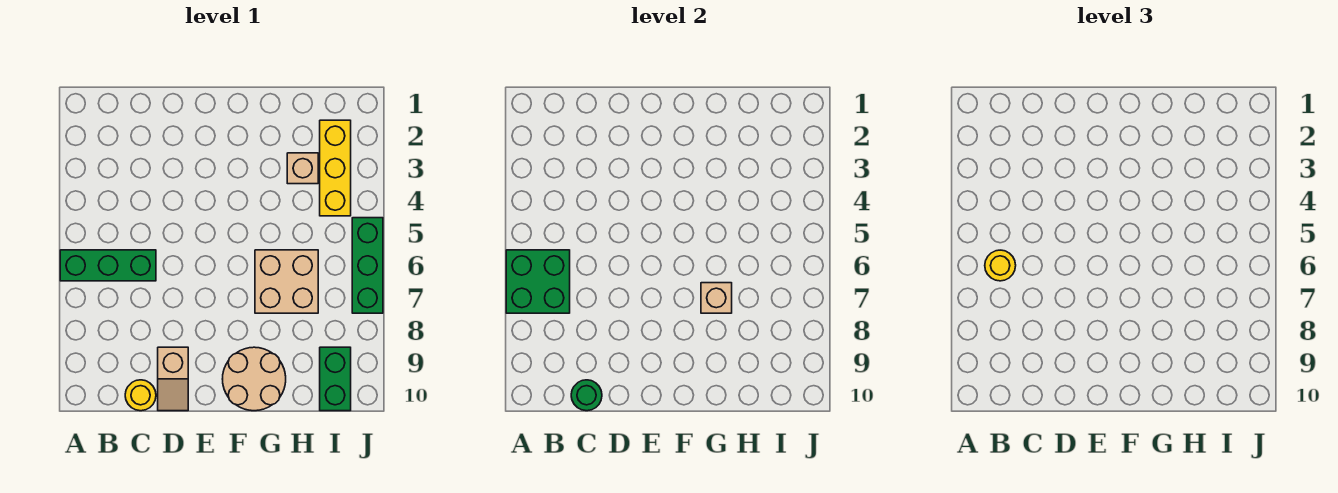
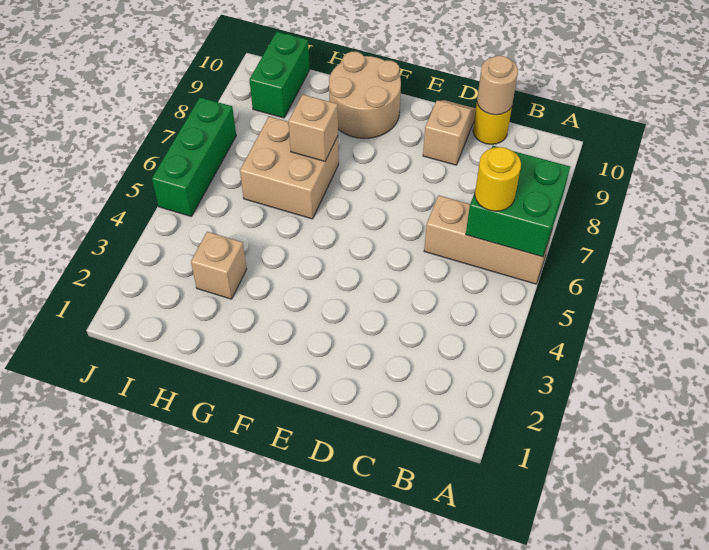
green brick A6:C6 level 1 -> tan brick A6:C6 level 1
green round brick C10 level 2 -> tan round brick C10 level 2
yellow brick I2:I4 level 1 -> none

